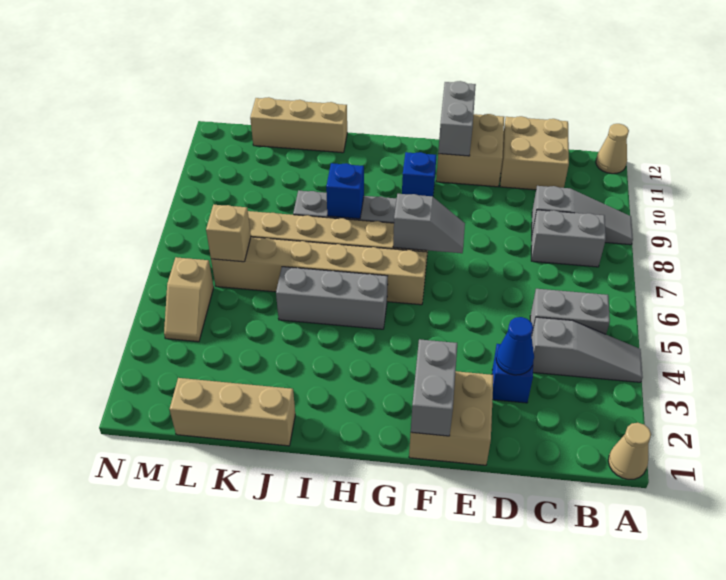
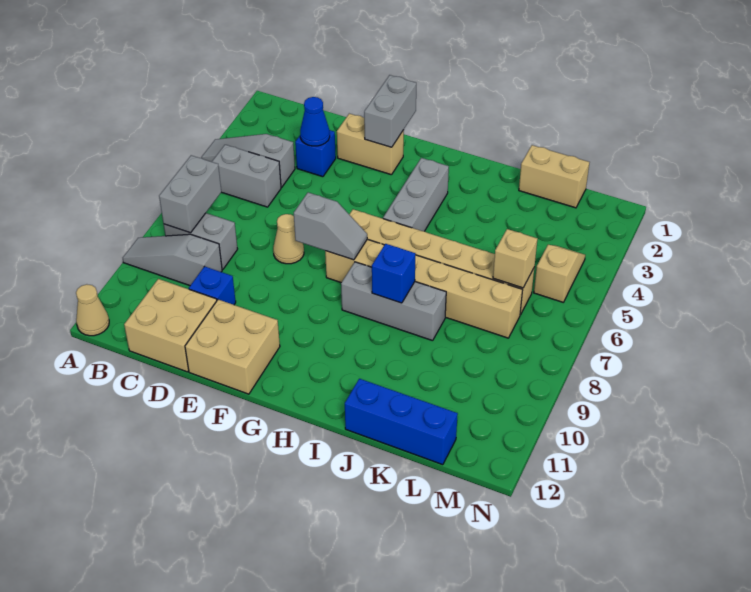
tan cone A1 level 1 -> tan cone E7 level 1
tan brick E1:F2 level 1 -> tan brick E2:F2 level 1
grey slope F7:G7 level 2 top G -> grey slope F7:G7 level 2 top F
grey brick F11:F12 level 2 -> grey brick B7:B8 level 2
blue brick G10 level 1 -> blue brick D10 level 1
grey brick H5:J5 level 1 -> grey brick H3:H5 level 1
tan brick J1:L1 level 1 -> tan brick K1:L1 level 1
tan brick J12:L12 level 1 -> blue brick J12:L12 level 1

